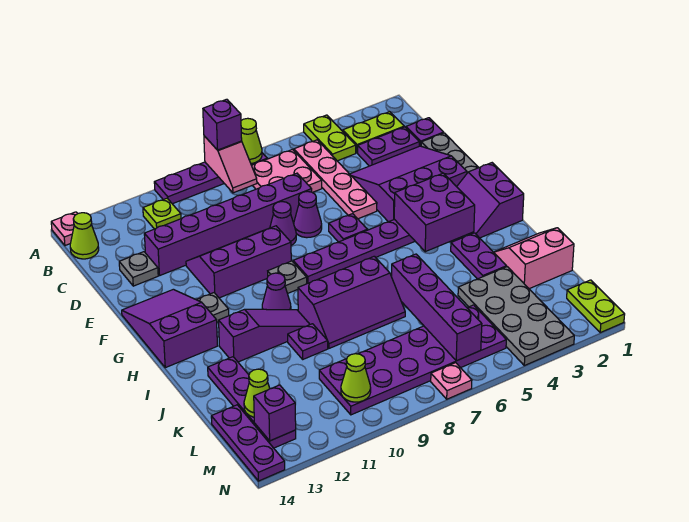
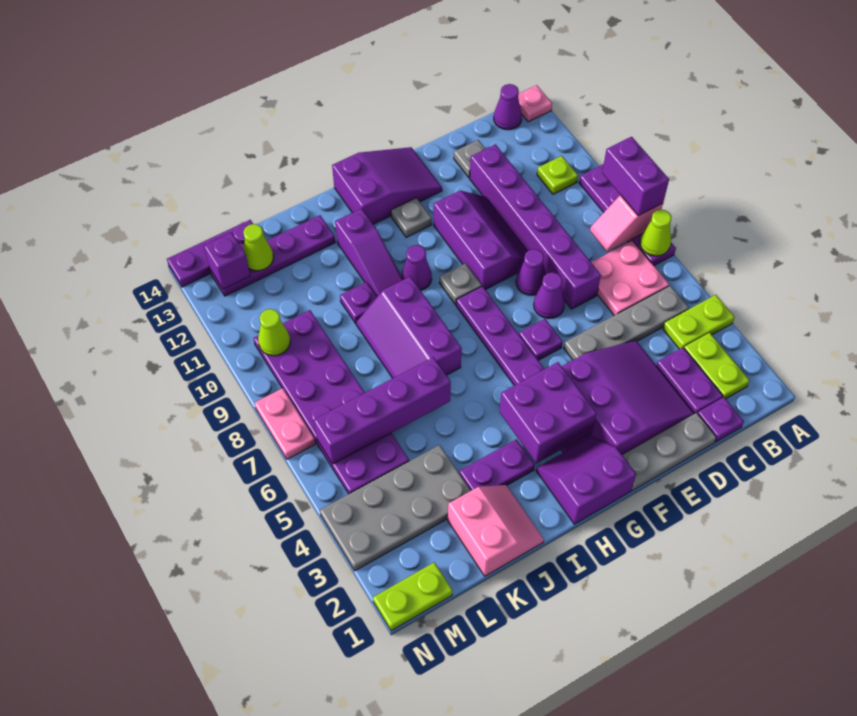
purple brick A8 level 3 -> purple brick A8:A9 level 3
pink plate B5:E5 level 1 -> grey plate B5:E5 level 1
lime cone B14 level 1 -> purple cone B14 level 1
pink plate N7 level 1 -> pink plate N7:N8 level 1

